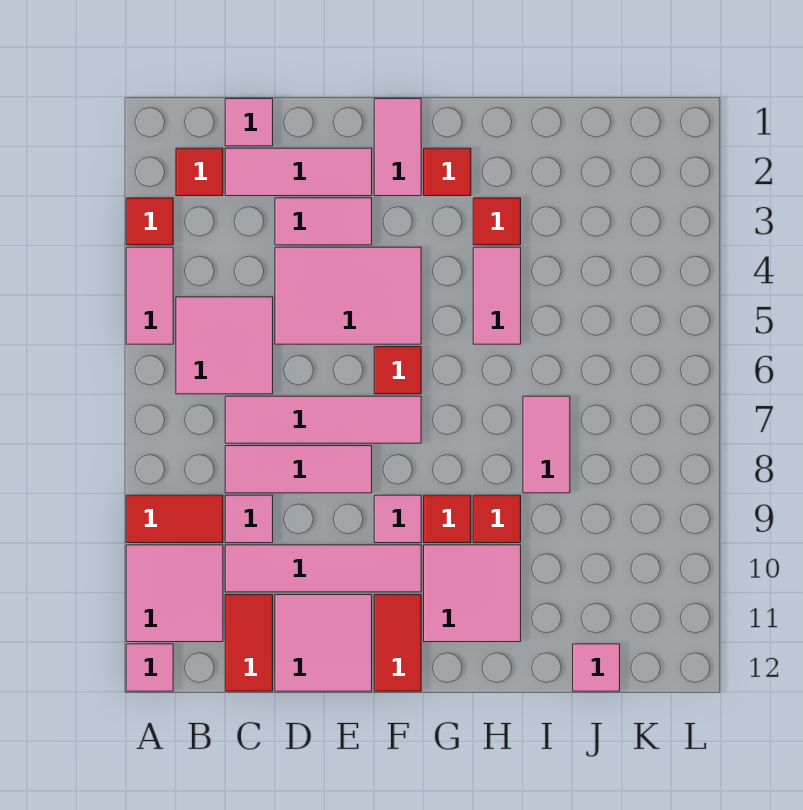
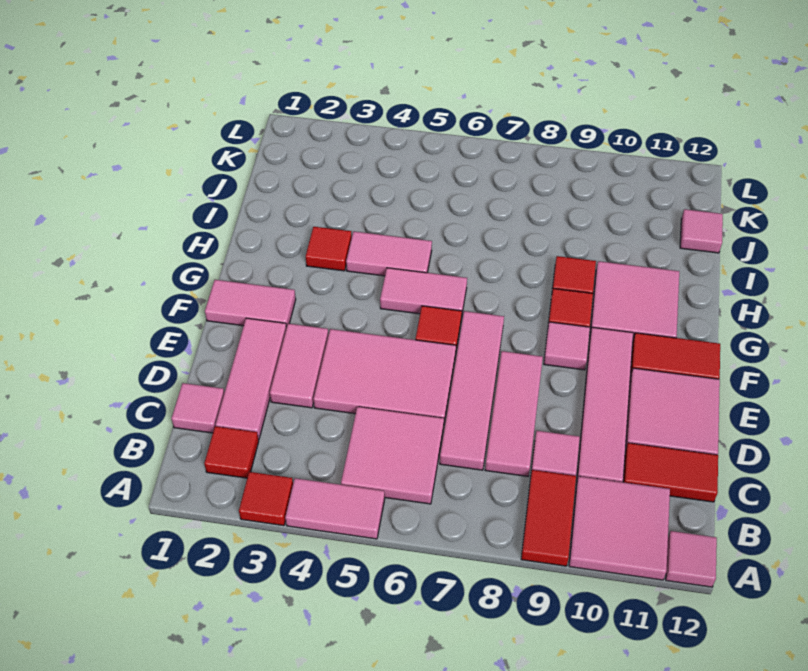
pink tile D4:F5 level 1 -> pink tile D4:E6 level 1
red tile G2 level 1 -> none
pink tile I7:I8 level 1 -> pink tile G5:G6 level 1

